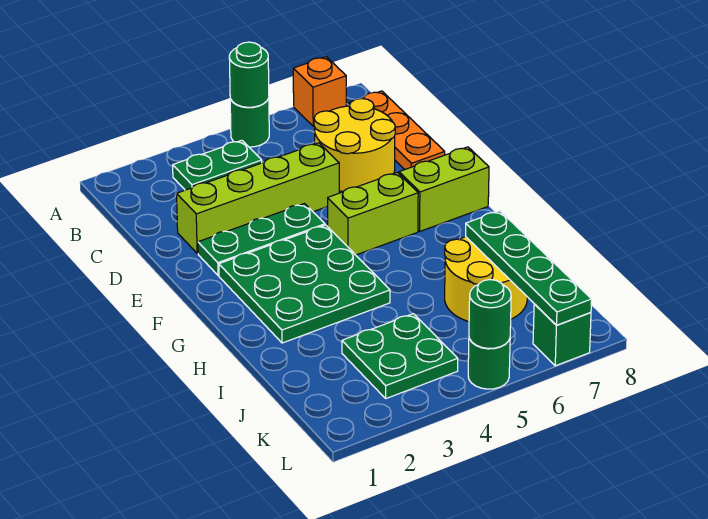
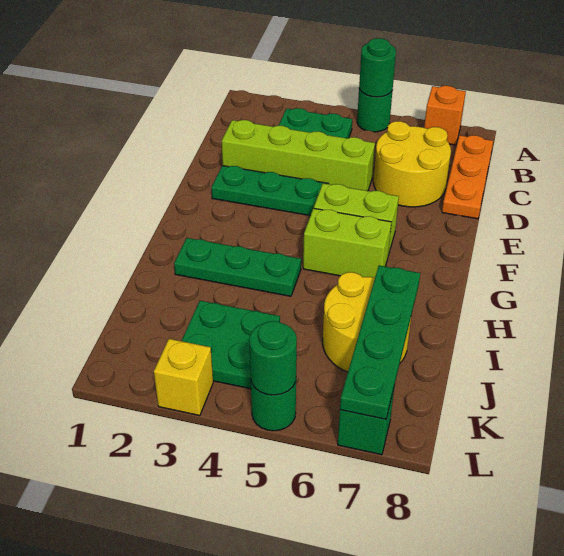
green plate F2:H4 level 1 -> green plate H2:H4 level 1
lime brick F7:F8 level 1 -> lime brick G5:G6 level 1
none -> yellow brick L3 level 1

